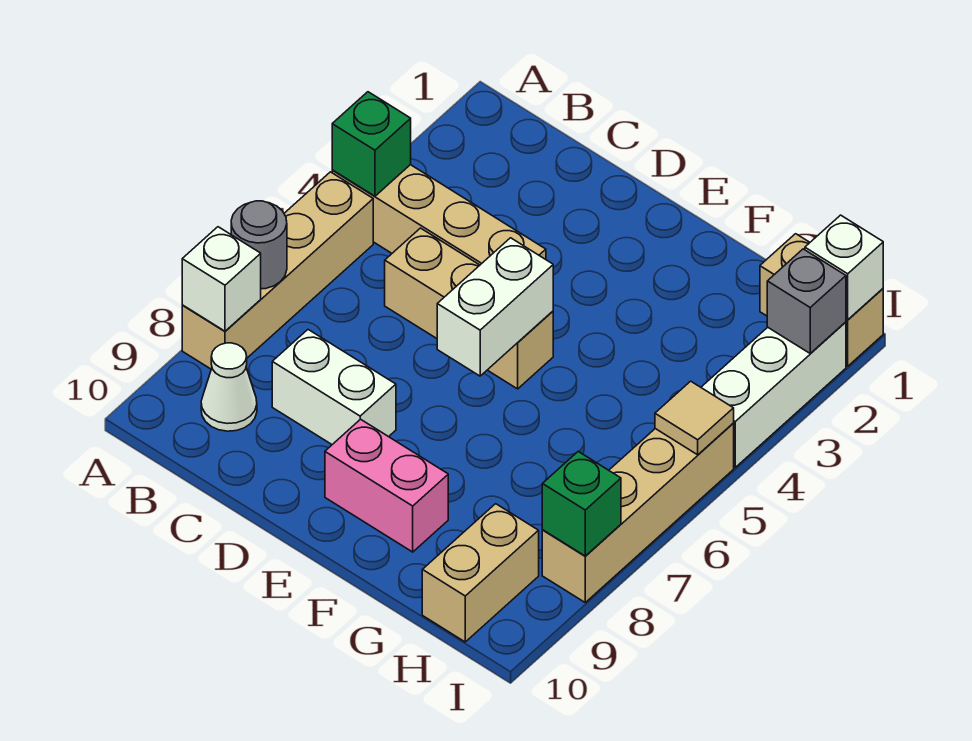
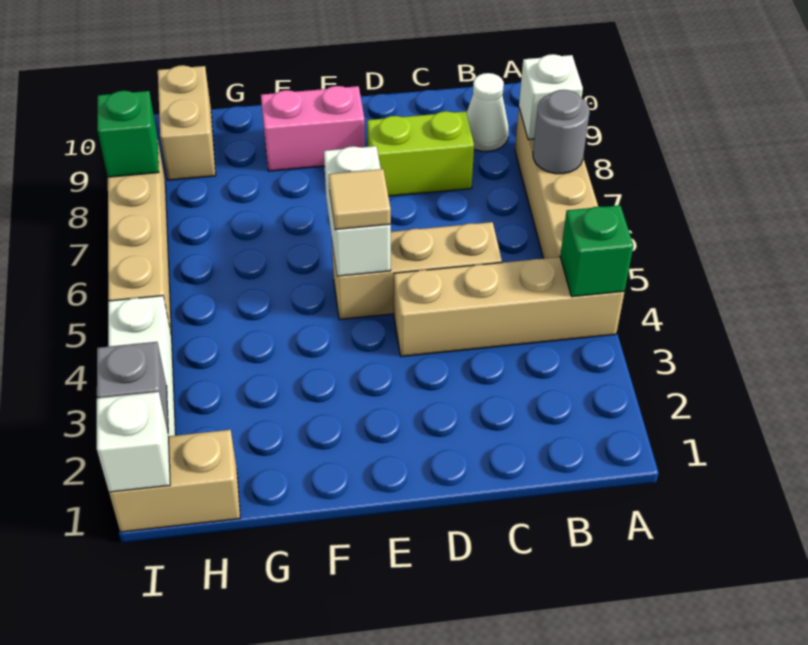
white brick C8:D8 level 1 -> lime brick C8:D8 level 1
tan tile I5 level 2 -> tan tile E5 level 3

